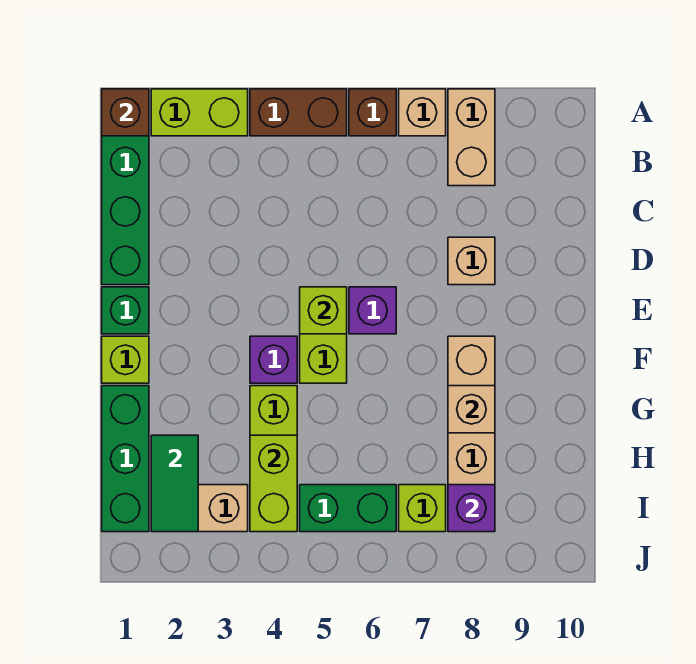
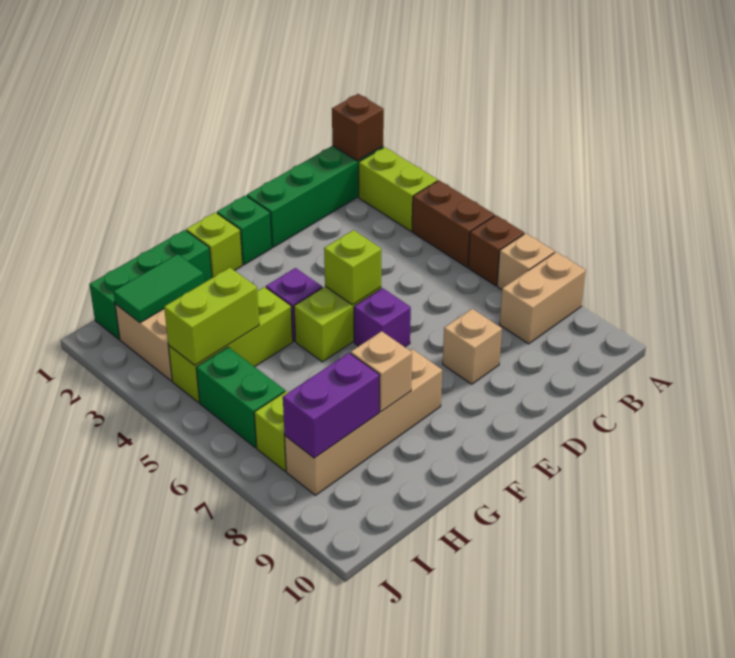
purple brick I8 level 2 -> purple brick H8:I8 level 2

